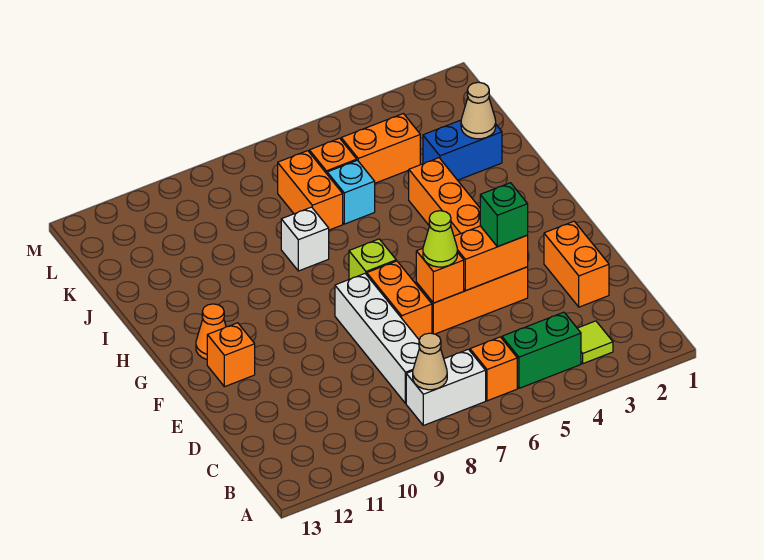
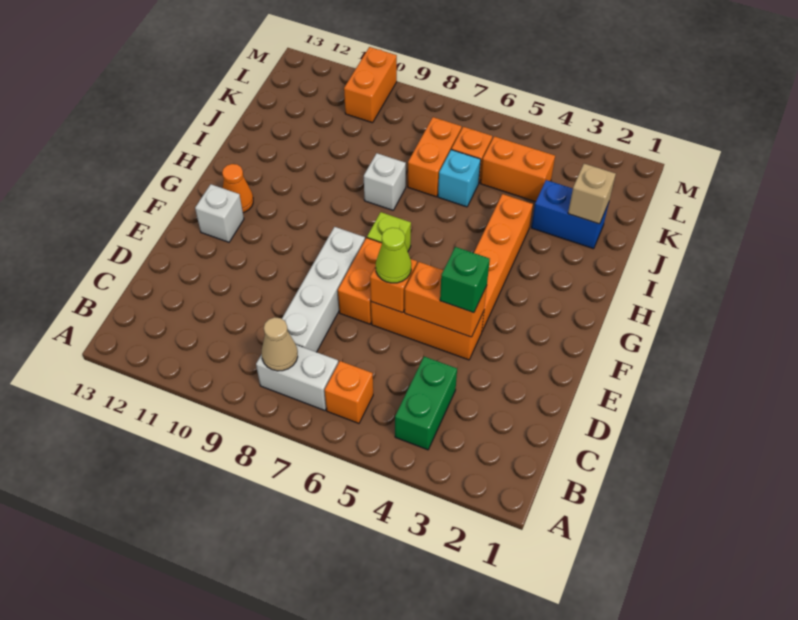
lime tile B3 level 1 -> none
green brick B4:B5 level 1 -> green brick B4:C4 level 1
orange brick D2:E2 level 1 -> orange brick L10:M10 level 1
orange brick F12 level 1 -> white brick F12 level 1
tan cone J2 level 2 -> tan brick J2 level 2

